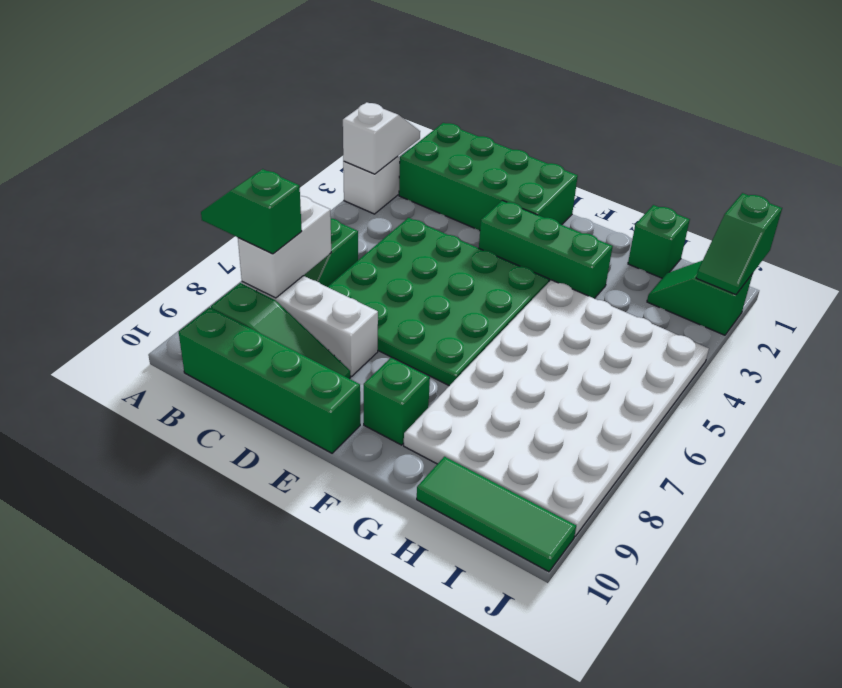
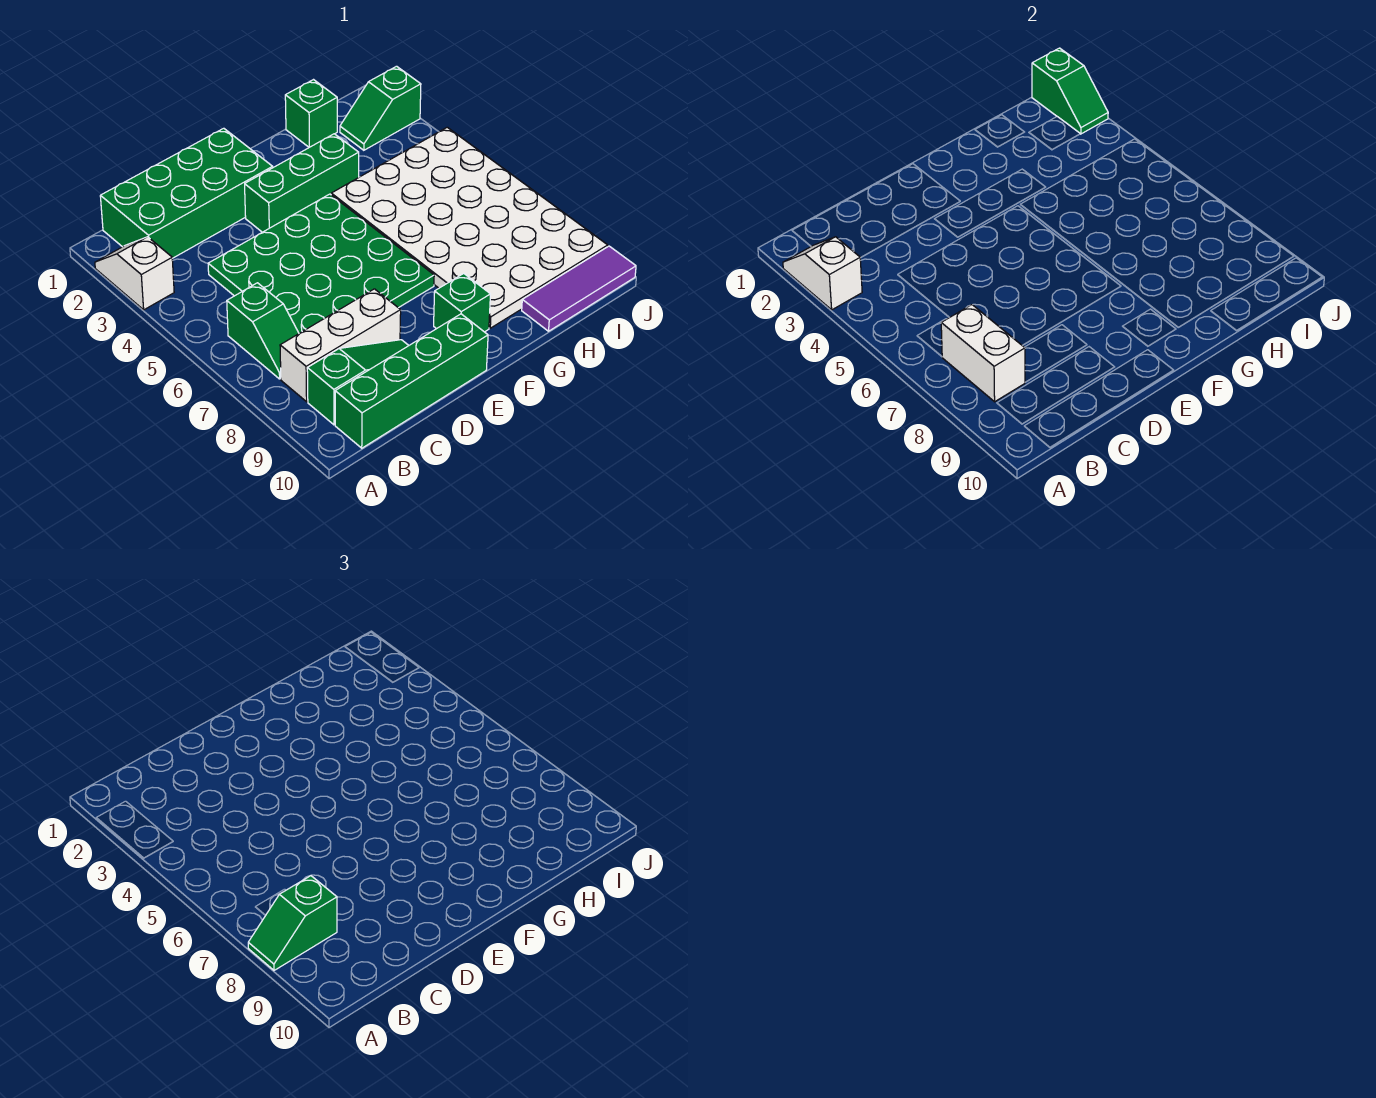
green tile H10:J10 level 1 -> purple tile H10:J10 level 1

